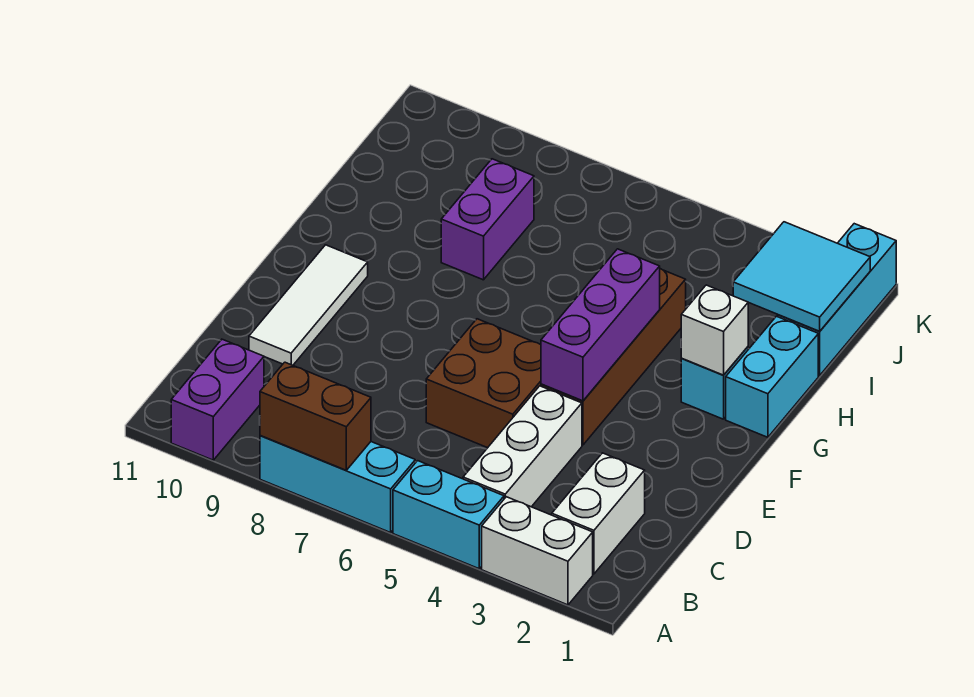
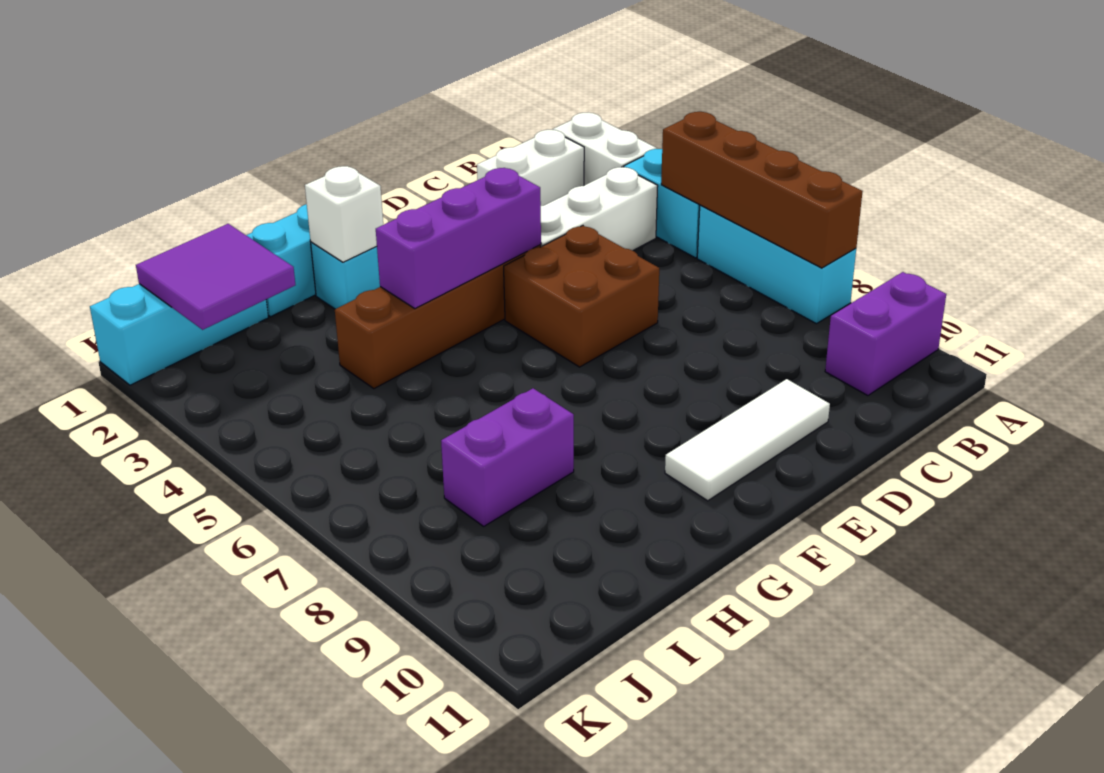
brown brick A7:A8 level 2 -> brown brick A5:A8 level 2
cyan tile I1:J2 level 2 -> purple tile I1:J2 level 2

